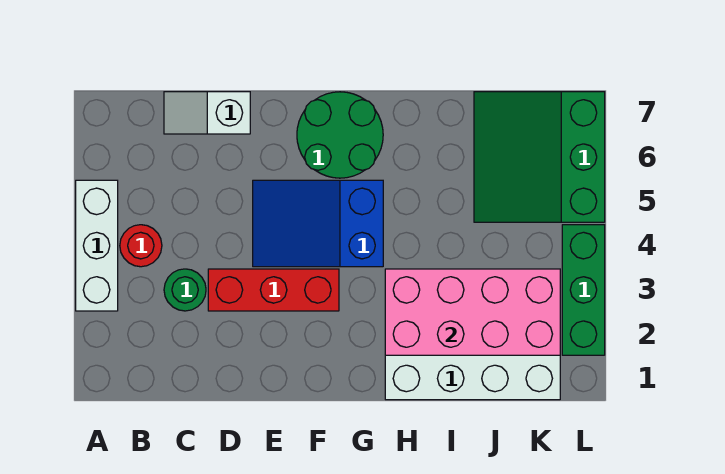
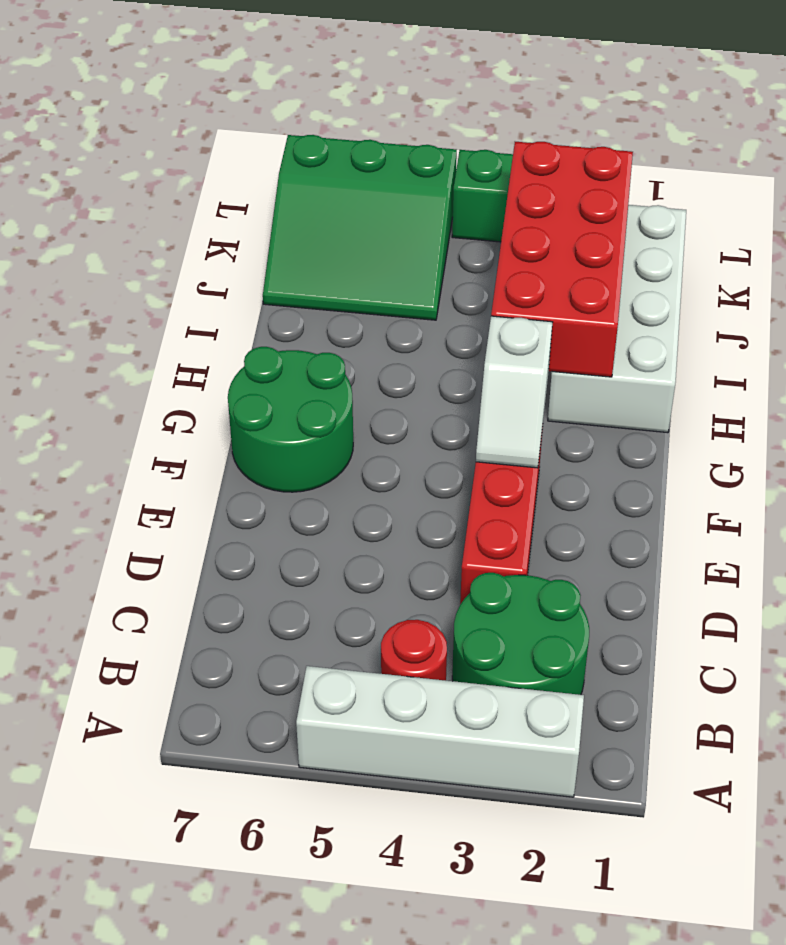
white brick A3:A5 level 1 -> white brick A2:A5 level 1
green round brick C3 level 1 -> green round brick B2:C3 level 1
white slope C7:D7 level 1 top D -> white slope F3:G3 level 2 top G
blue slope E4:G5 level 1 top G -> none
pink brick H2:K3 level 2 -> red brick H2:K3 level 2

